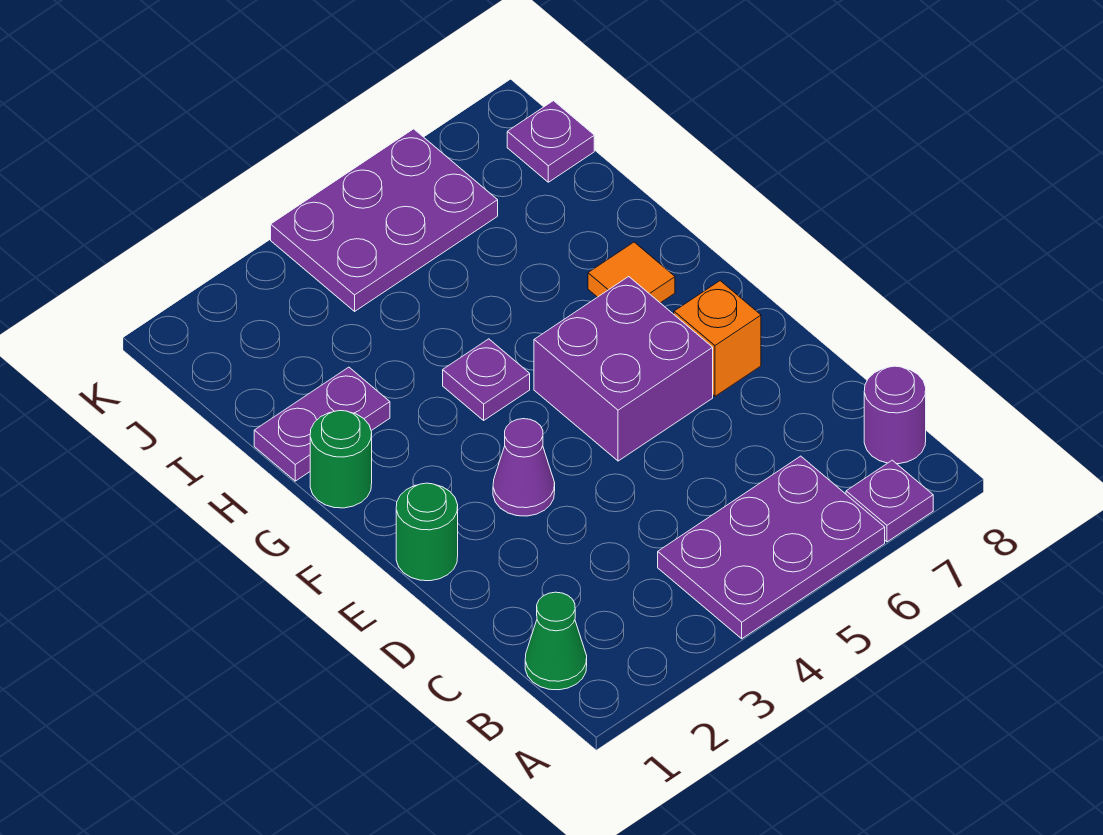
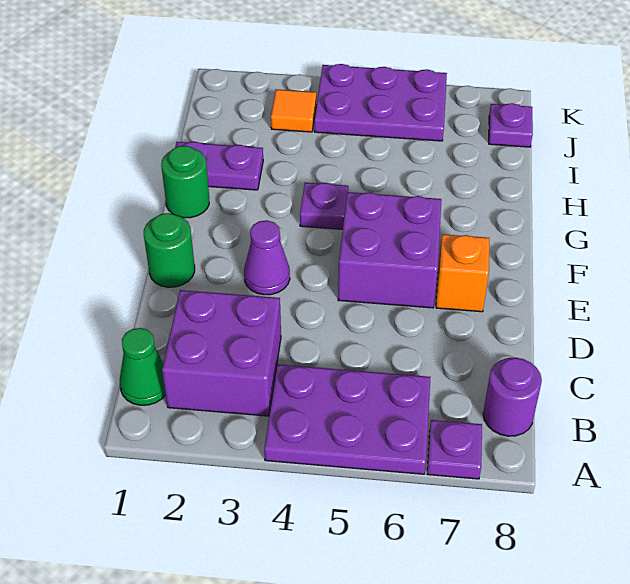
none -> purple brick B2:C3 level 1
orange tile G7 level 1 -> orange tile J3 level 1

